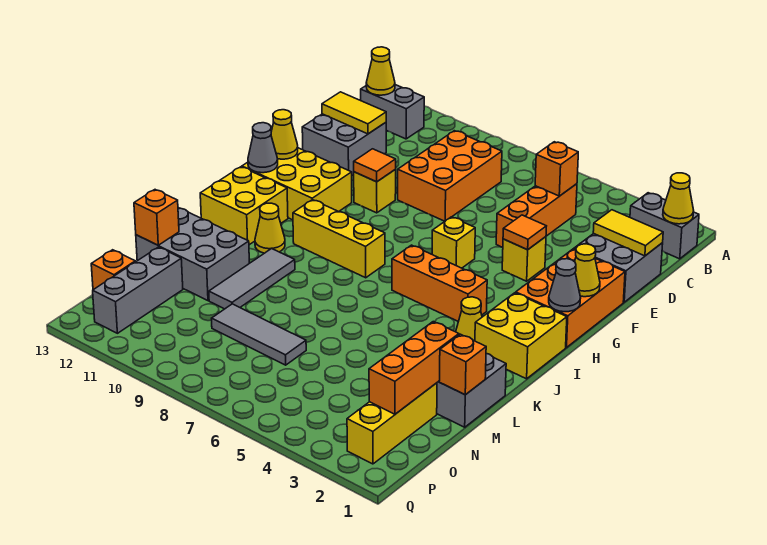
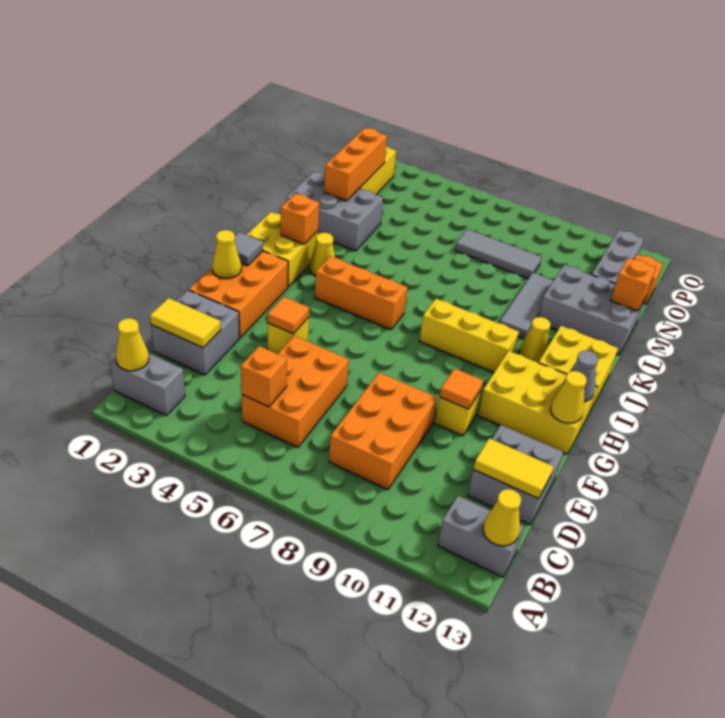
orange brick C5:E5 level 1 -> orange brick C5:E6 level 1
yellow brick G6 level 1 -> none
grey cone H1 level 2 -> grey tile H1 level 2
orange brick M1 level 2 -> orange brick J2 level 2

